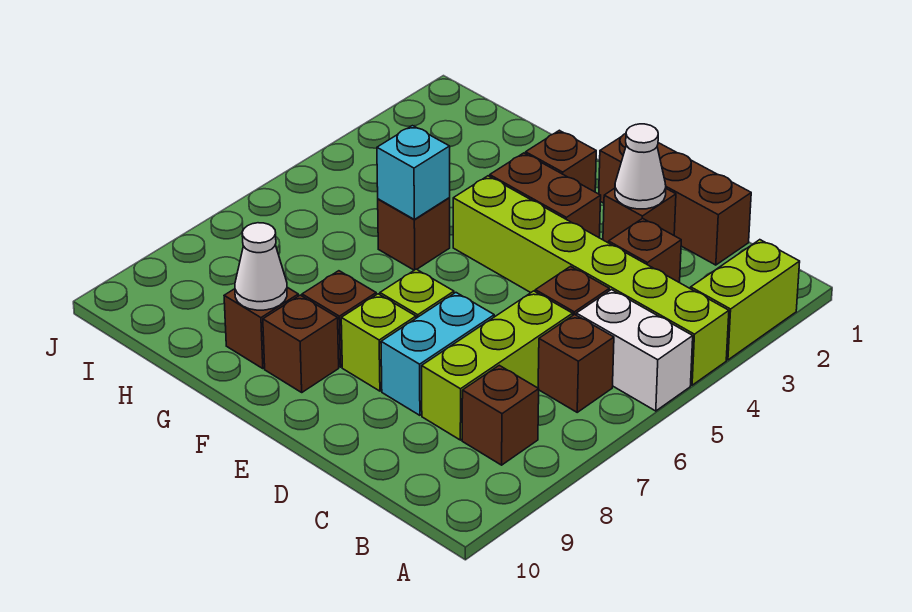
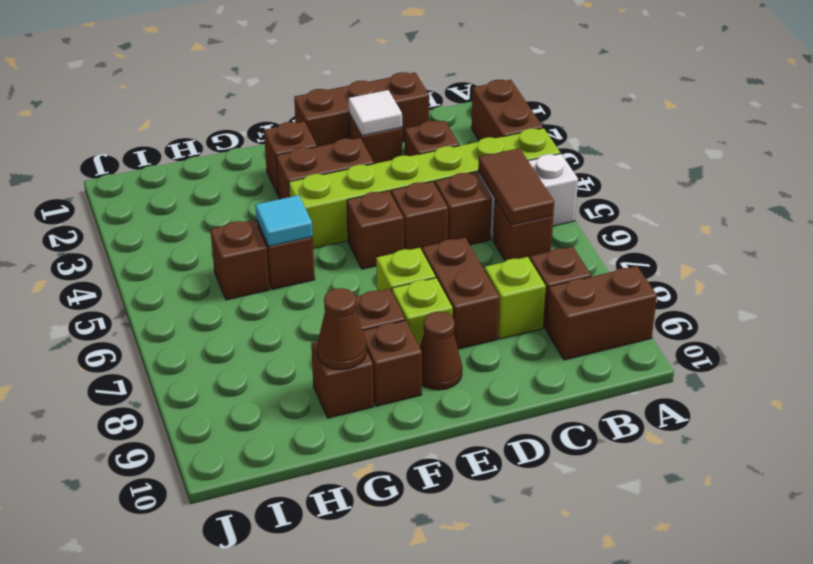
lime brick A2:A3 level 1 -> brown brick A2:A3 level 1
none -> brown brick A9:B9 level 1
none -> brown tile B5:B6 level 2
lime brick C6:C8 level 1 -> lime brick C8 level 1
white cone D2 level 2 -> white tile D2 level 2
none -> brown brick D5 level 1
cyan brick D7:D8 level 1 -> brown brick D7:D8 level 1
none -> brown brick E5 level 1
none -> brown cone E9 level 1
cyan brick G5 level 2 -> cyan tile G5 level 2
white cone G9 level 2 -> brown cone G9 level 2
none -> brown brick H5 level 1

